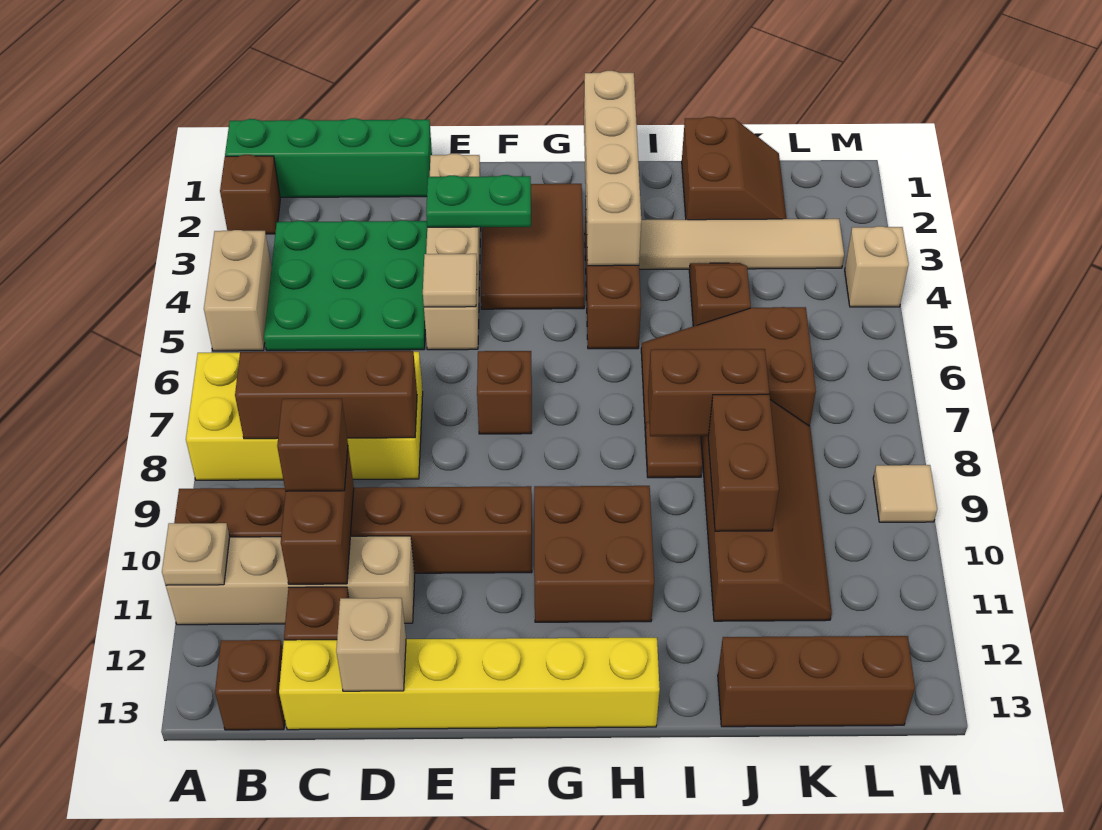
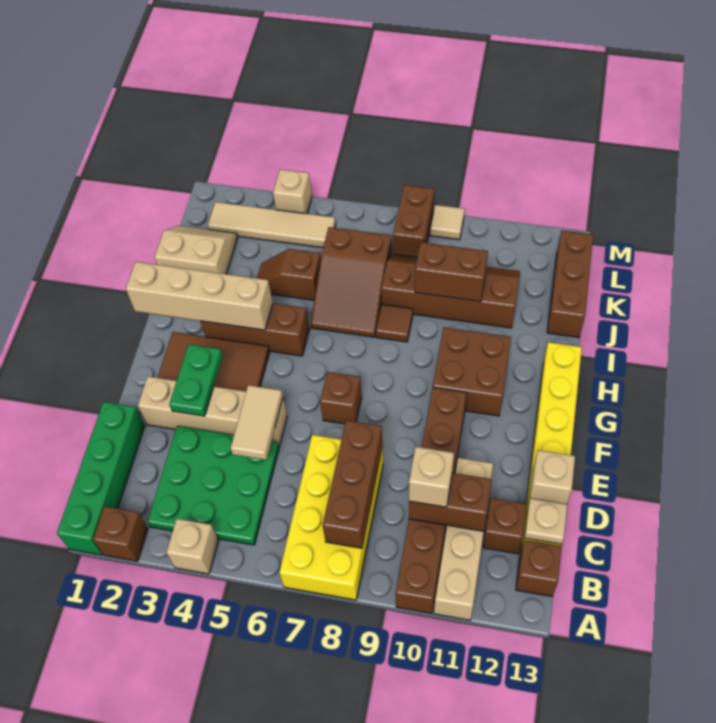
tan brick A4:A5 level 1 -> tan brick A4 level 1
tan plate A11 level 2 -> tan plate C13 level 2
brown brick C10 level 3 -> tan brick C10 level 3
tan tile E5 level 2 -> tan tile D5:E5 level 2
tan tile I3:L3 level 1 -> tan tile L2:L5 level 1
brown brick I8:J8 level 2 -> brown brick L8:M8 level 1
brown slope J1:K2 level 1 top J -> tan slope J1:K2 level 1 top J

